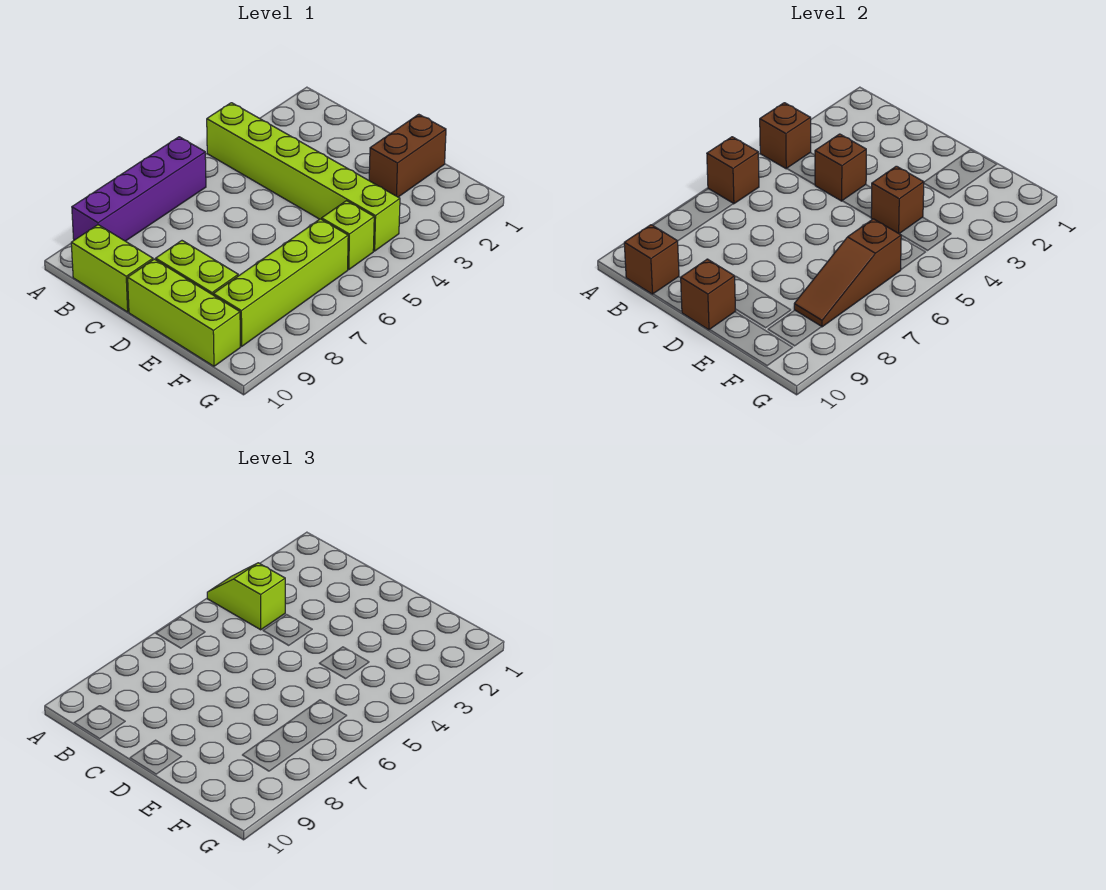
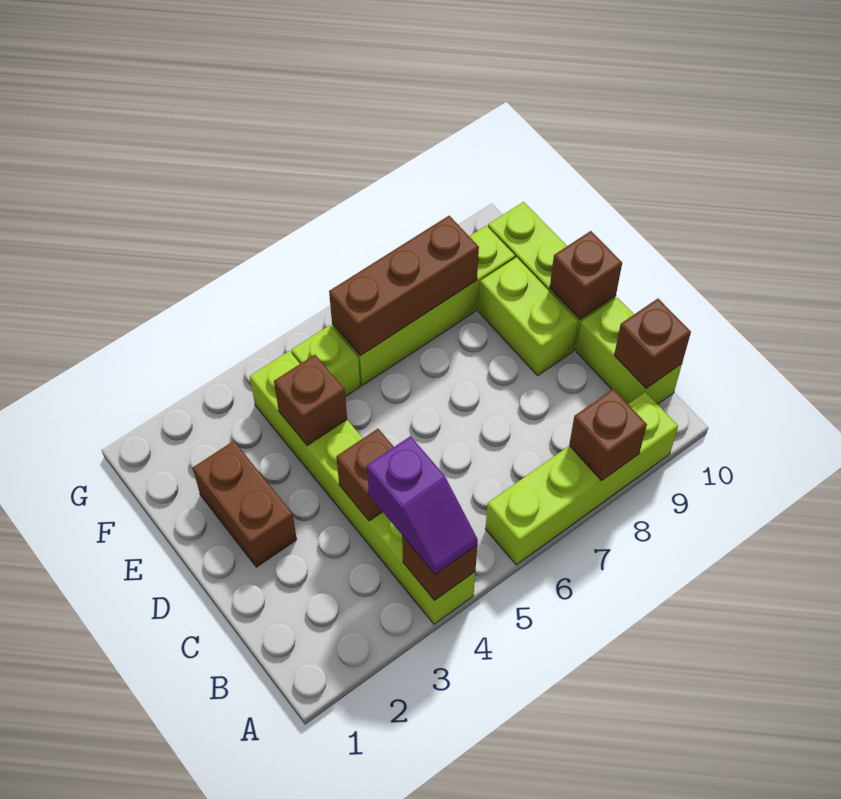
lime slope A4:B4 level 3 top B -> purple slope A4:B4 level 3 top B
purple brick A6:A9 level 1 -> lime brick A6:A9 level 1
brown brick A6 level 2 -> brown brick A8 level 2
brown brick E1:E2 level 1 -> brown brick D2:E2 level 1
brown slope F6:F8 level 2 top 6 -> brown brick F6:F8 level 2

